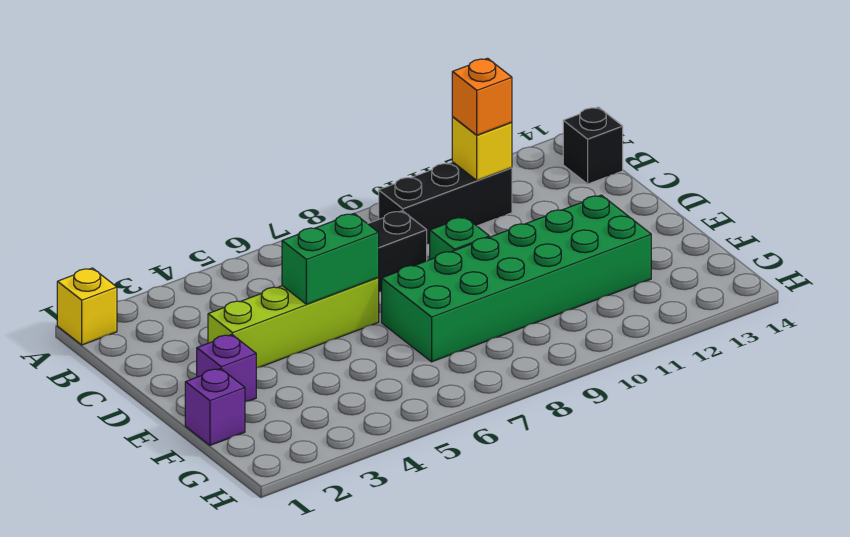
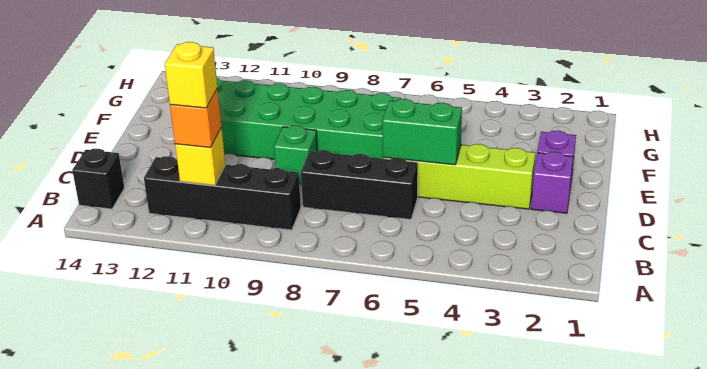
yellow brick A1 level 1 -> yellow brick B11 level 4
black brick B9:B11 level 1 -> black brick B9:B12 level 1
purple brick F1 level 1 -> purple brick D2 level 1

